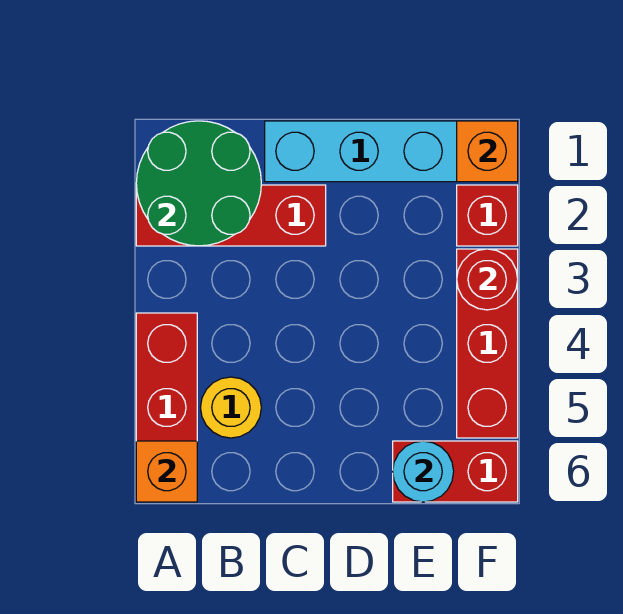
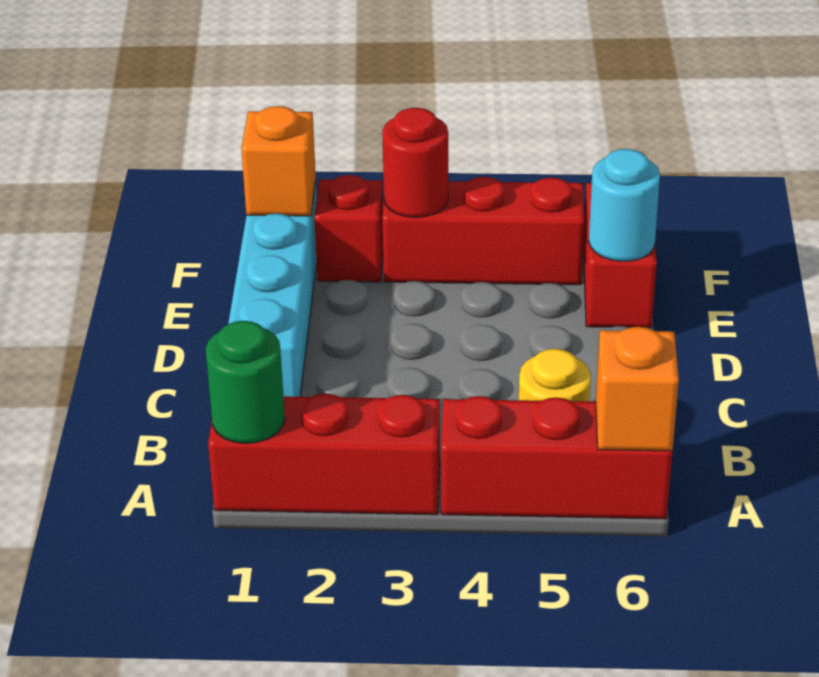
green round brick A1:B2 level 2 -> green round brick A1 level 2
red brick A2:C2 level 1 -> red brick A1:A3 level 1

